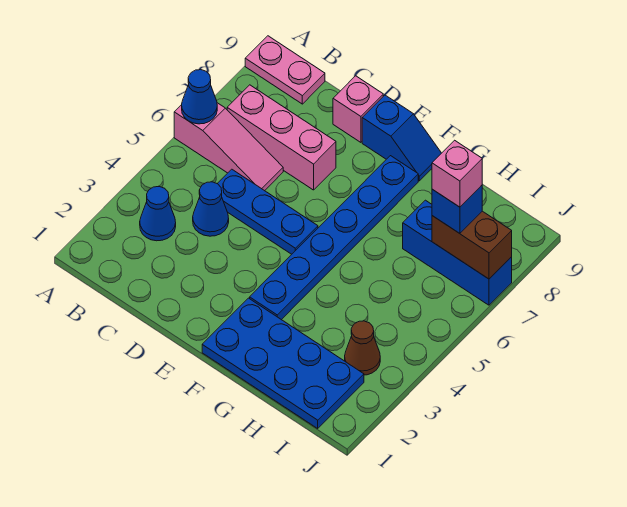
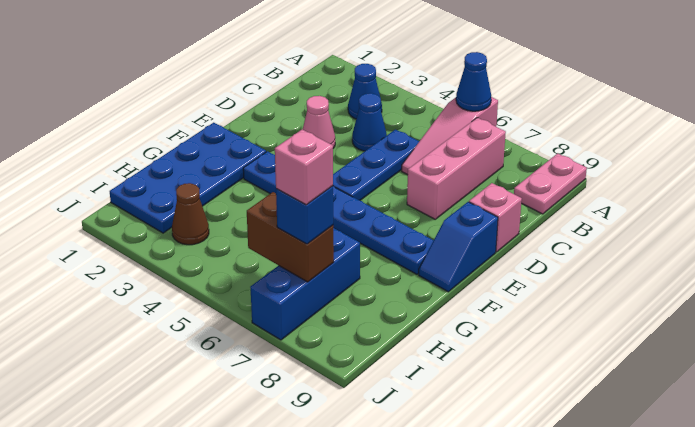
none -> pink cone D3 level 1
brown brick I7:J7 level 2 -> brown brick I6:I7 level 2

